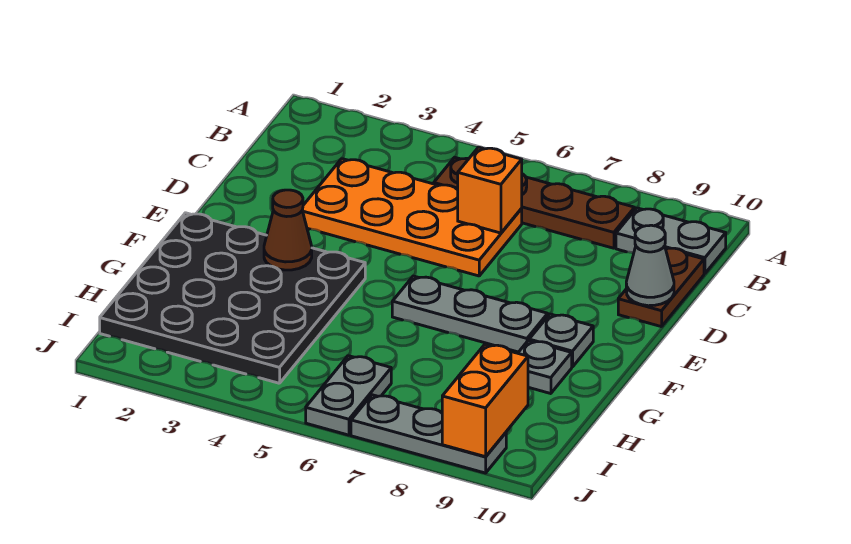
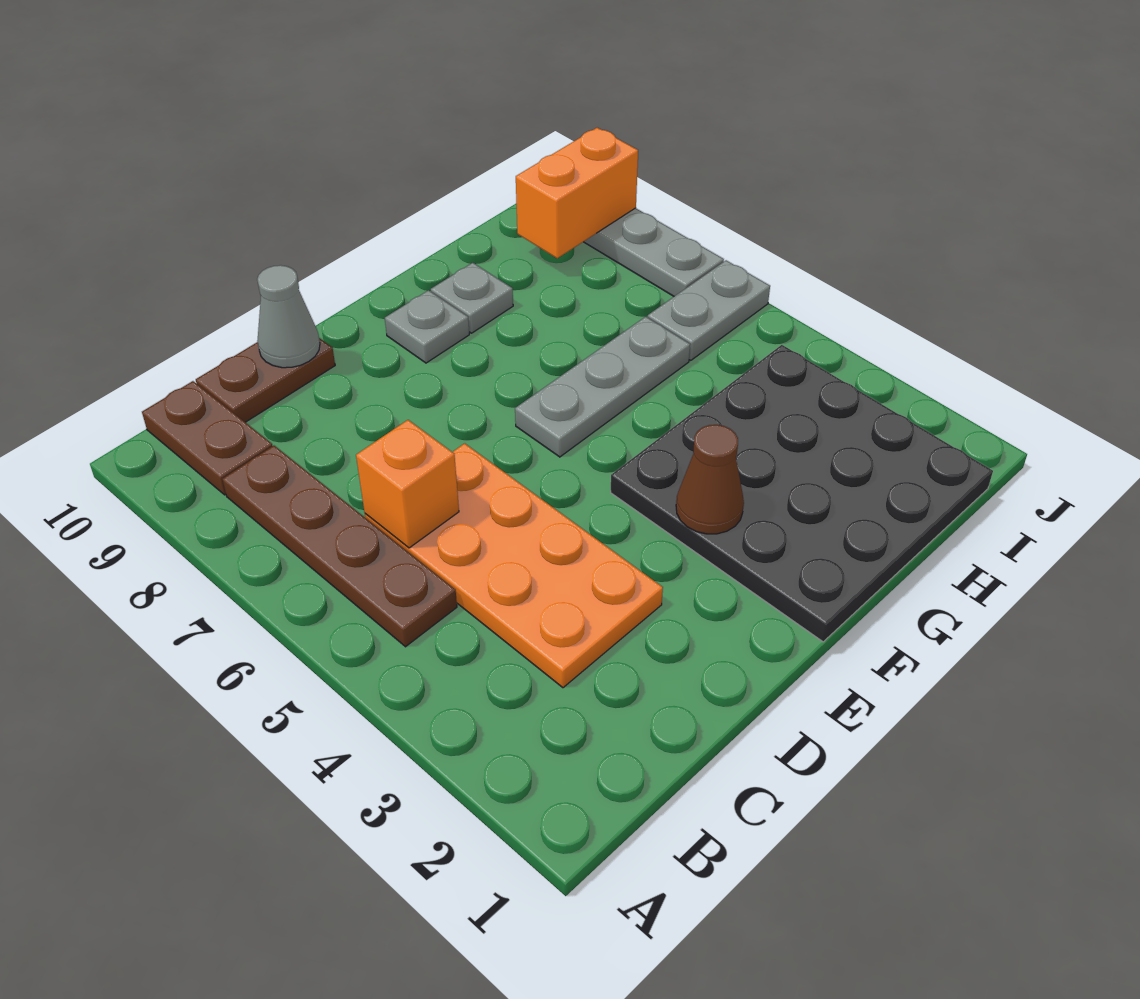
grey plate B9:B10 level 1 -> brown plate B9:B10 level 1
grey plate F6:F8 level 1 -> grey plate F6:H6 level 1

